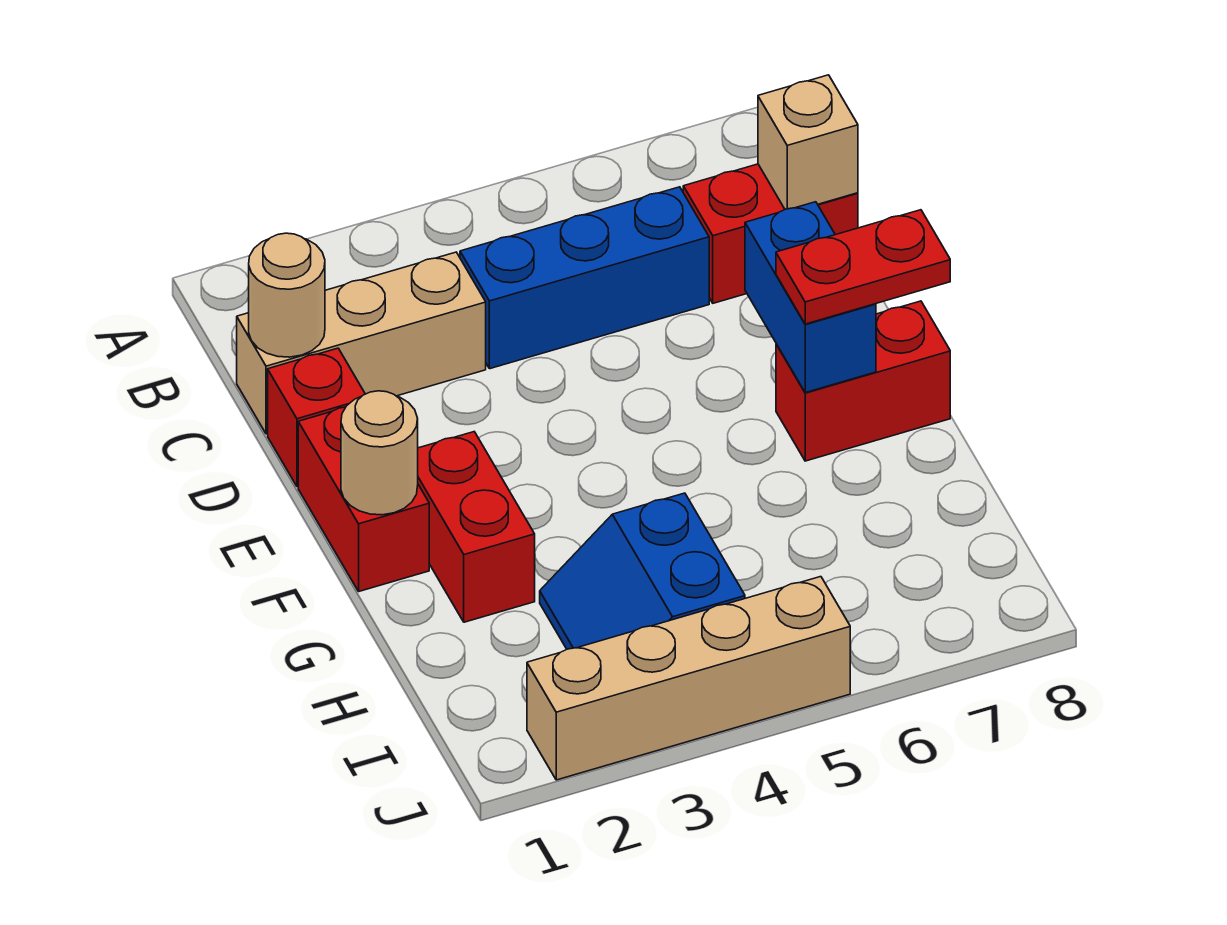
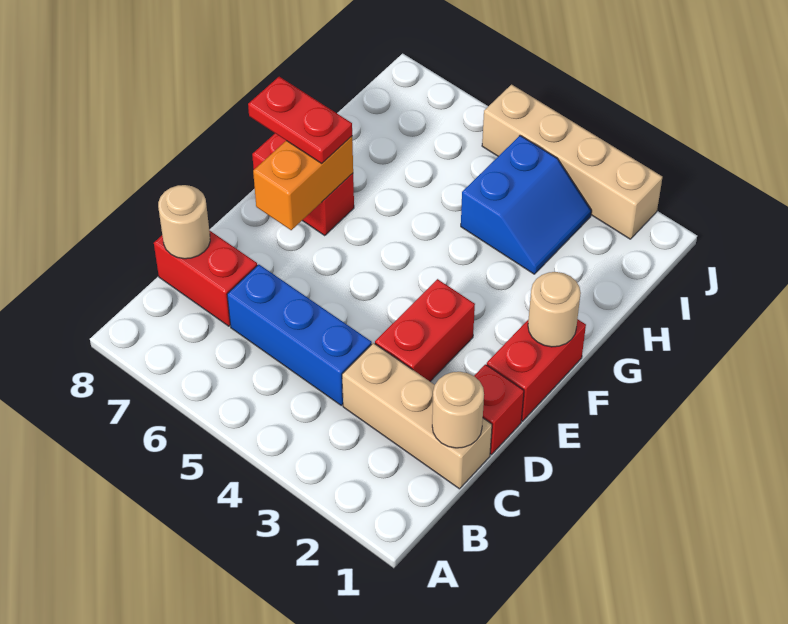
tan brick C8 level 2 -> tan round brick C8 level 2
blue brick E7:F7 level 2 -> orange brick E7:F7 level 2
red brick F2:G2 level 1 -> red brick D3:E3 level 1

